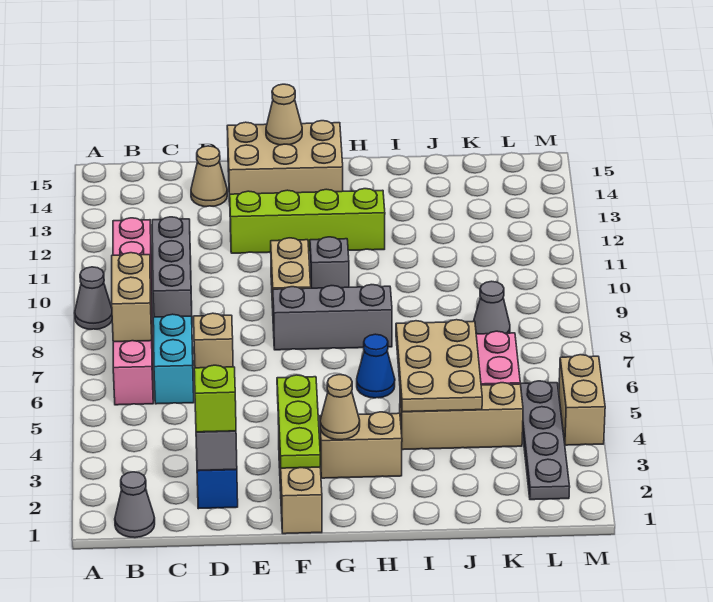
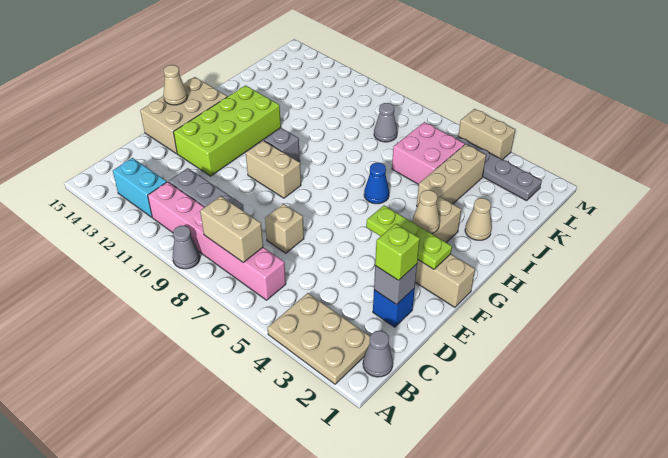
cyan brick C6:C7 level 1 -> cyan brick B12:B13 level 1
tan cone D14 level 1 -> tan cone I2 level 1
lime brick E12:H12 level 1 -> lime brick E12:H13 level 1
grey brick F8:H8 level 1 -> none
tan plate I4:J6 level 2 -> tan plate A2:B4 level 1

